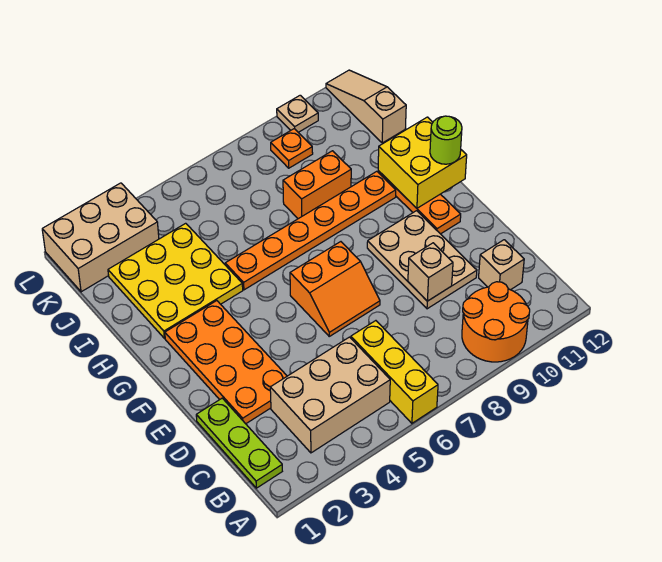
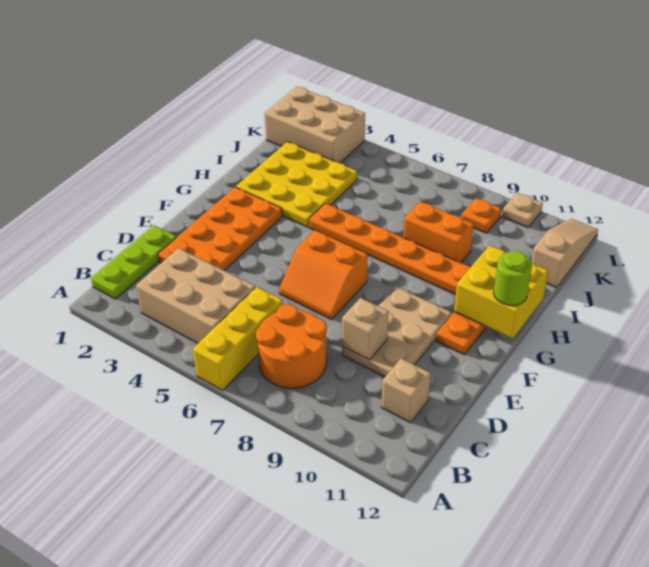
orange round brick A9:B10 level 1 -> orange round brick B7:C8 level 1

